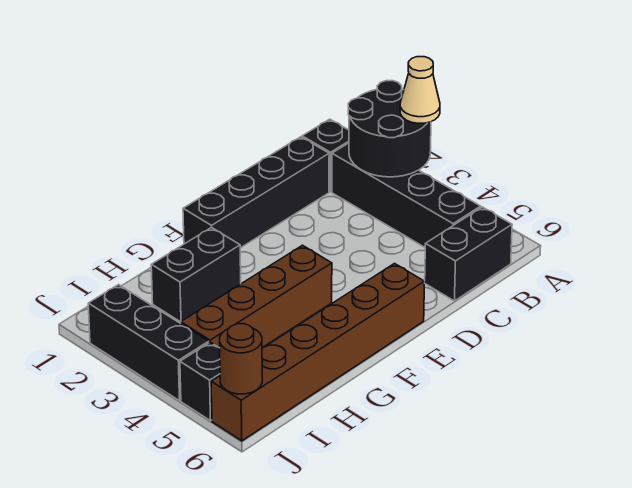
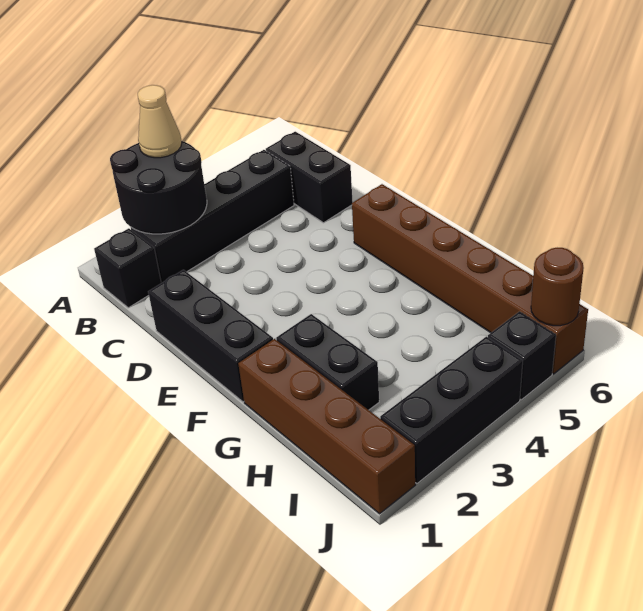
black brick C1:F1 level 1 -> black brick D1:F1 level 1
brown brick F4:I4 level 1 -> brown brick G1:J1 level 1

